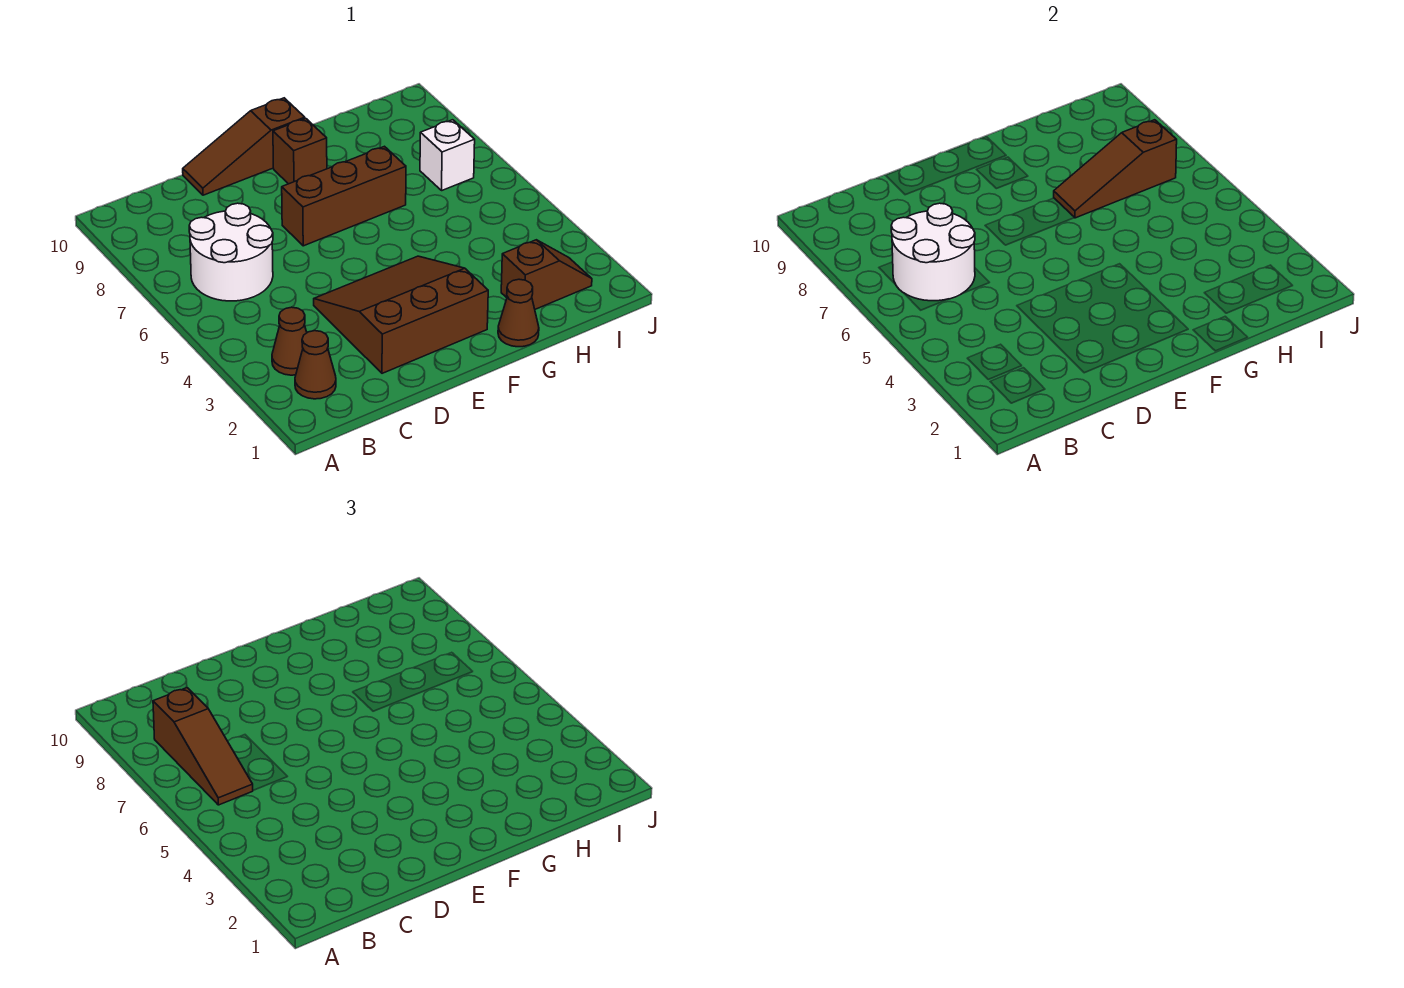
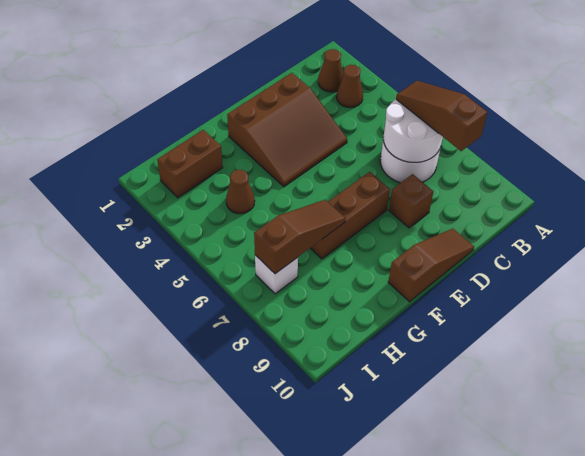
brown brick F9 level 1 -> brown brick D8 level 1
brown cone G1 level 1 -> brown cone H4 level 1
brown slope H2:I2 level 1 top H -> brown brick H2:I2 level 1

